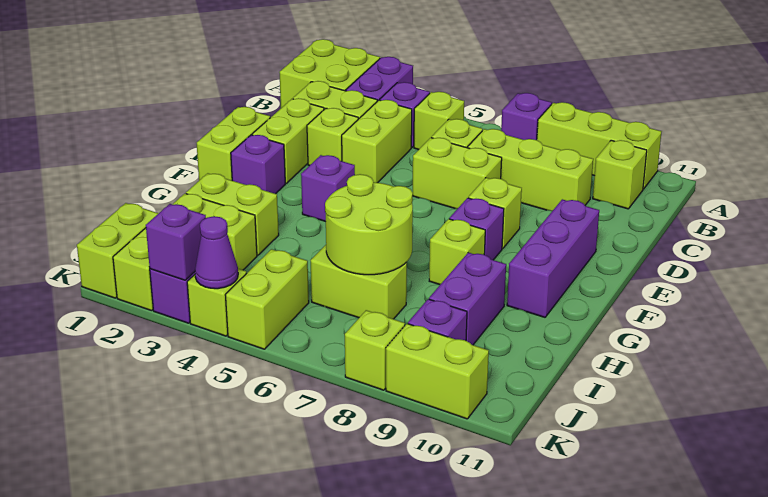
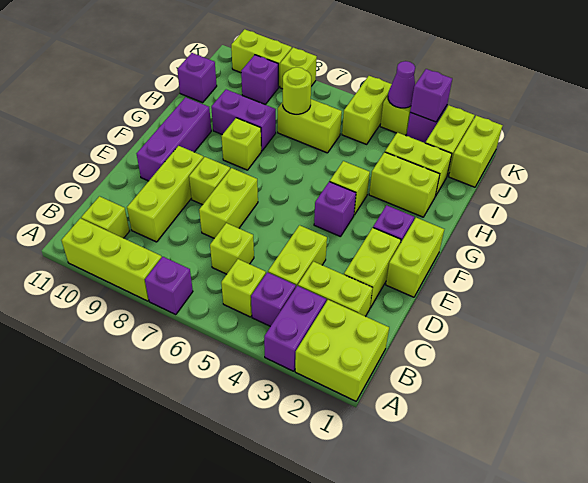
lime brick C7:C9 level 1 -> lime brick C9:E9 level 1
lime brick D3 level 1 -> lime brick G4 level 1
lime brick D6:D7 level 1 -> lime brick D7:E7 level 1
purple brick F8 level 1 -> purple brick I11 level 1
lime round brick H6:I7 level 2 -> lime round brick I7 level 2
purple brick H9:I9 level 1 -> purple brick H8:H9 level 1

